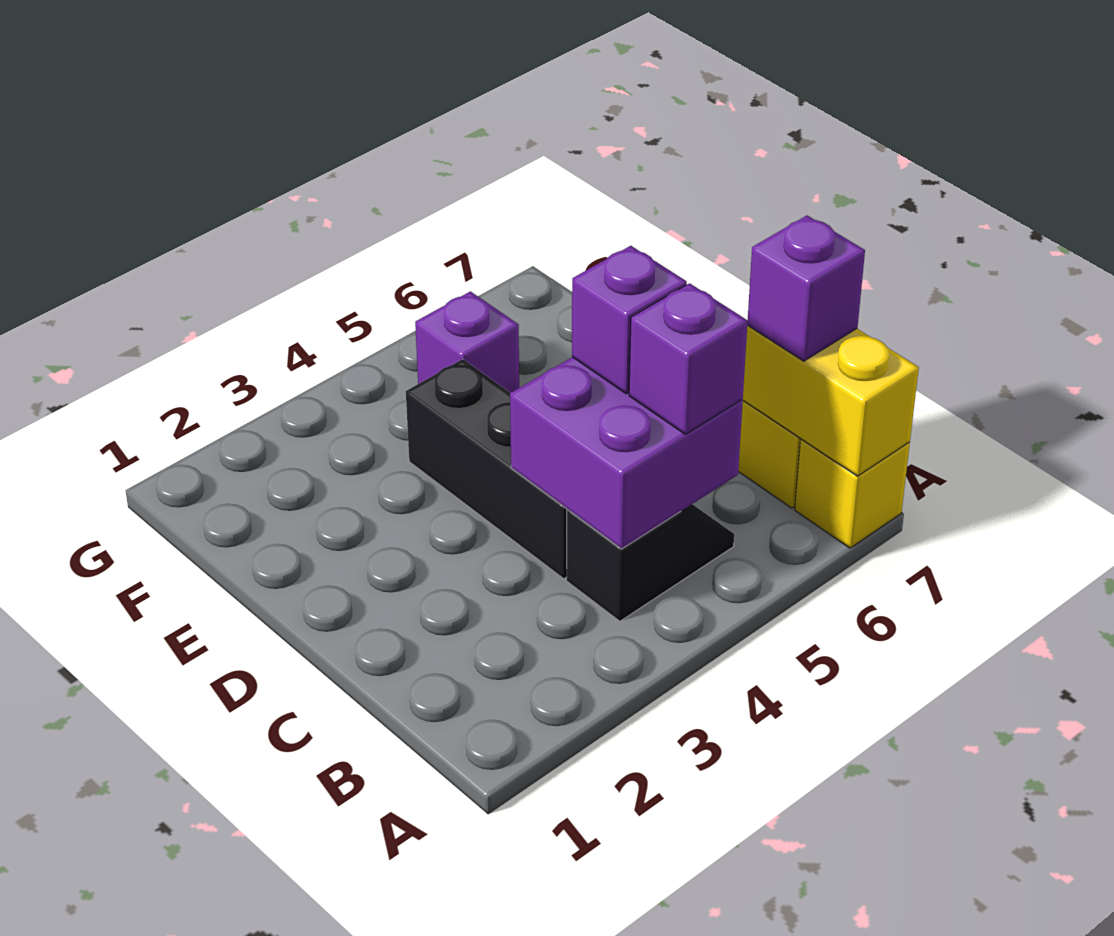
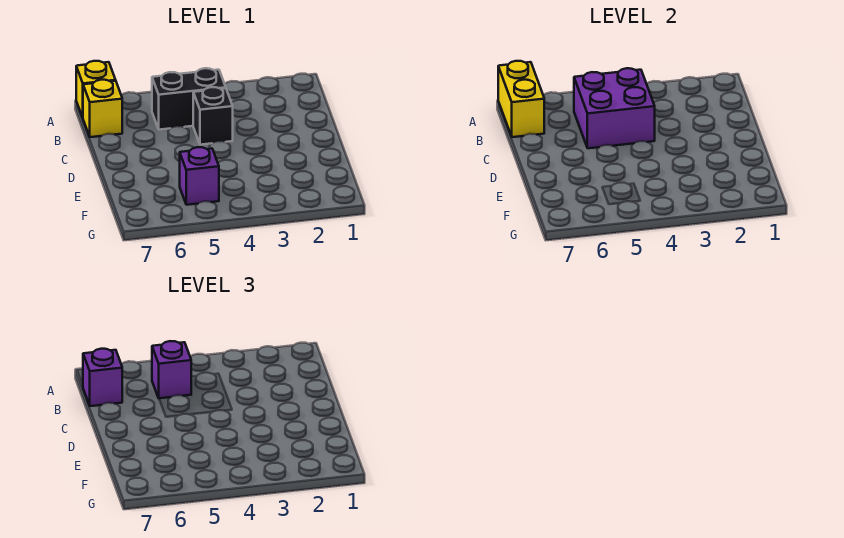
black slope B4:B5 level 1 top 4 -> black brick B4:B5 level 1
black brick C4:E4 level 1 -> black brick C4 level 1
purple brick C5 level 3 -> none

